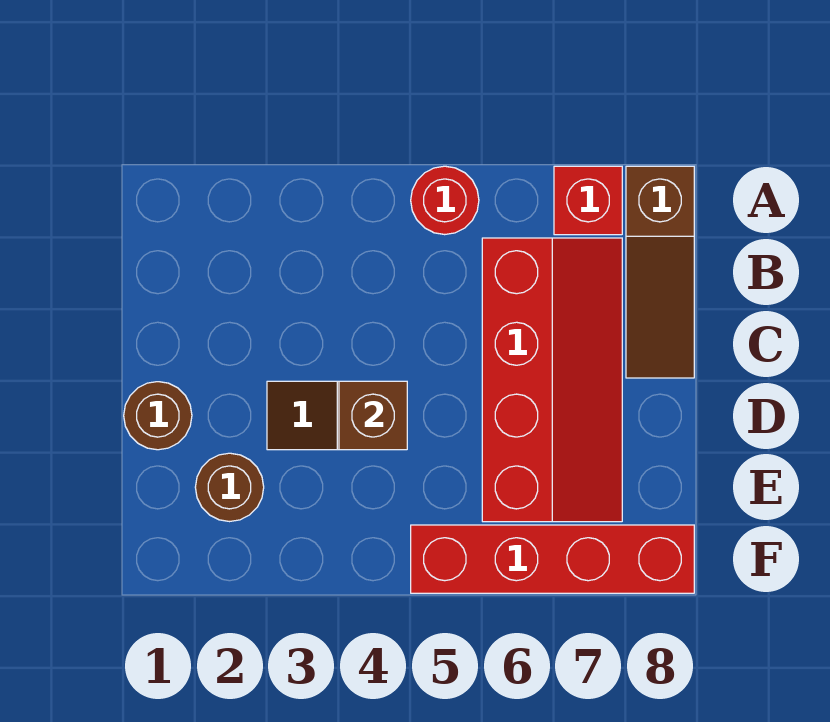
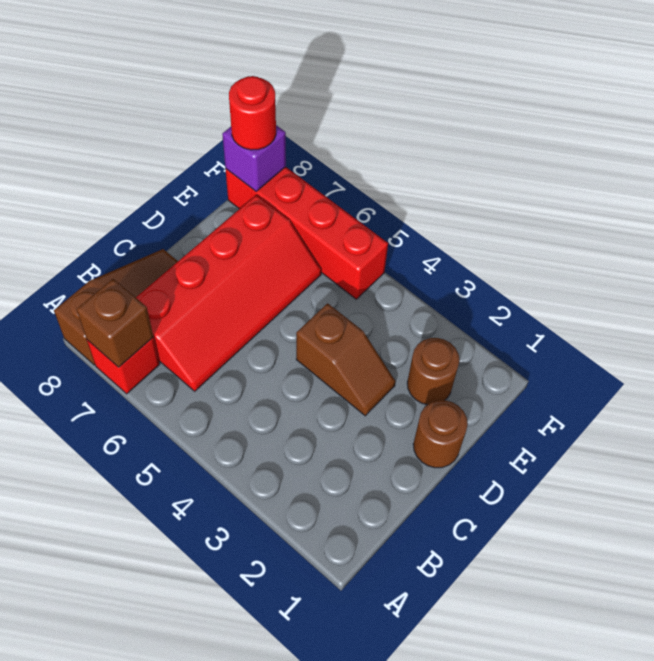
red round brick A5 level 1 -> red round brick F8 level 3
red slope B6:E7 level 1 top 6 -> red slope B6:E7 level 1 top 7
brown brick D4 level 2 -> brown brick A7 level 2
none -> purple brick F8 level 2

